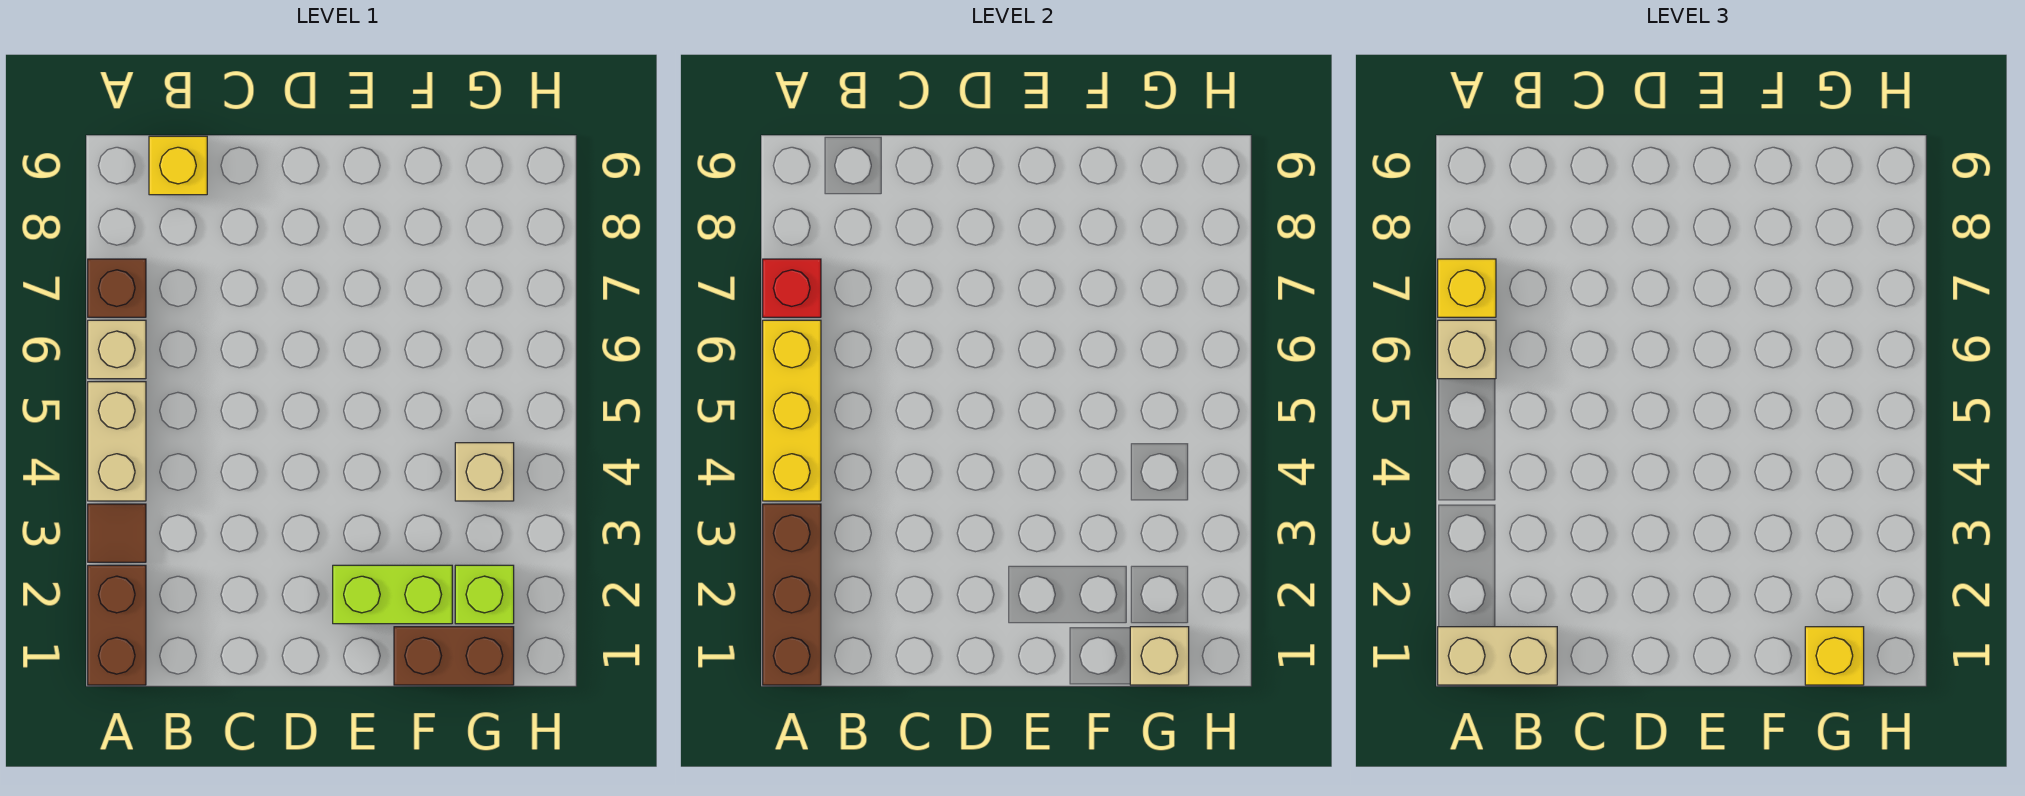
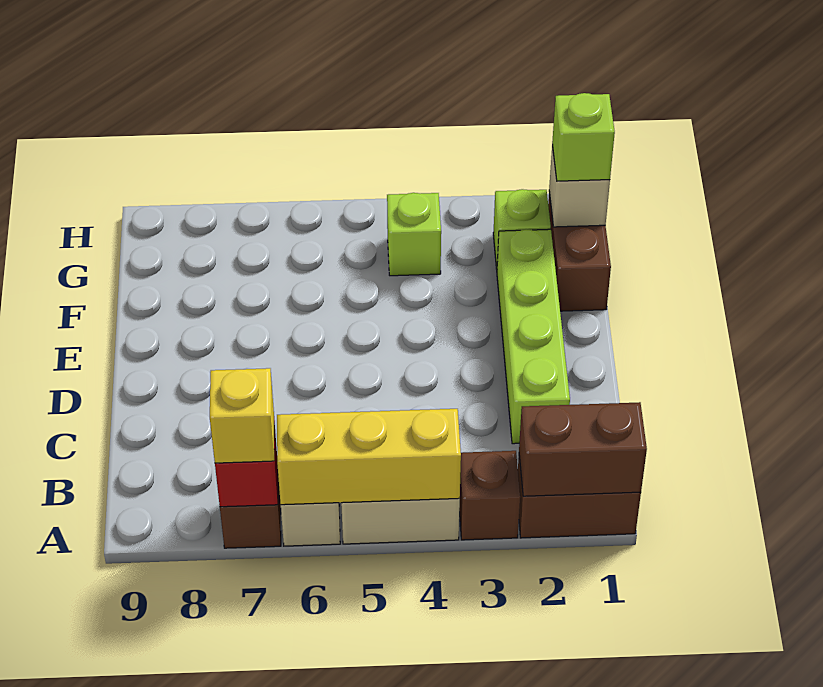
brown brick A1:A3 level 2 -> brown brick A1:A2 level 2
tan brick A1:B1 level 3 -> none
brown tile A3 level 1 -> brown brick A3 level 1
tan brick A6 level 3 -> none
yellow brick B9 level 1 -> none
lime brick E2:F2 level 1 -> lime brick C2:F2 level 1
yellow brick G1 level 3 -> lime brick G1 level 3
tan brick G4 level 1 -> lime brick G4 level 1

